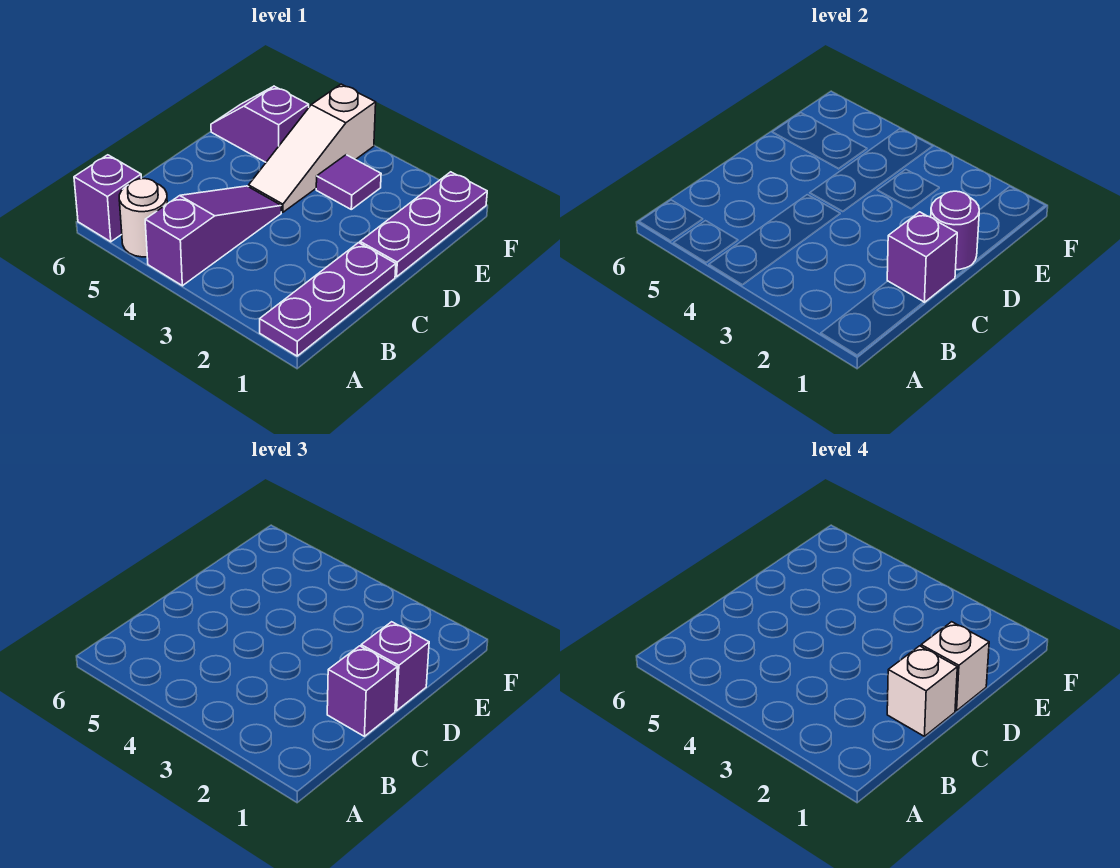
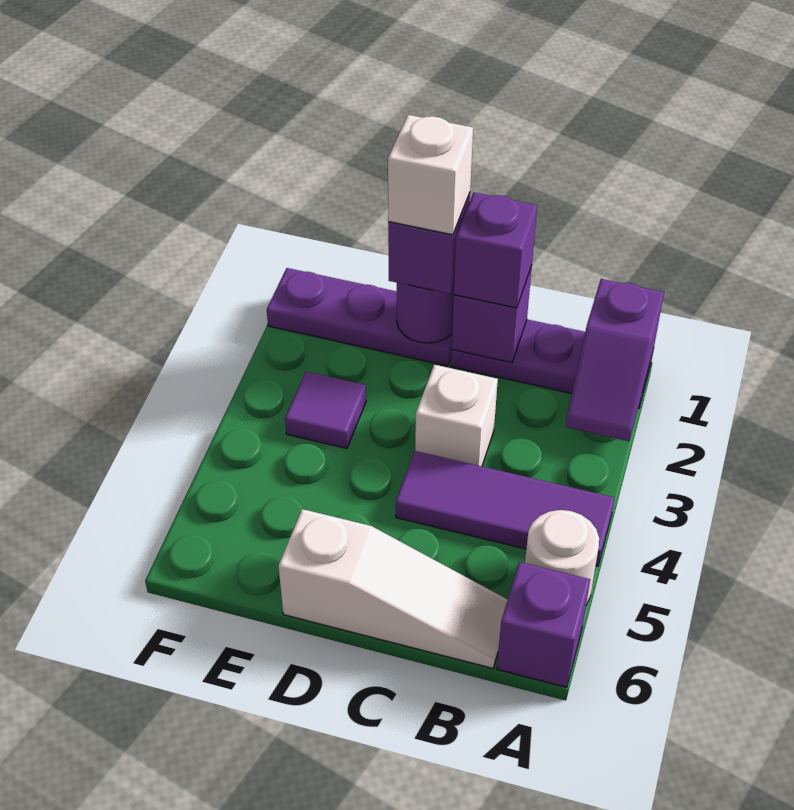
purple slope A4:C4 level 1 top A -> purple tile A4:C4 level 1
white brick C1 level 4 -> white brick C3 level 1
white slope D4:F4 level 1 top F -> white slope B6:D6 level 1 top D
purple slope E5:E6 level 1 top 5 -> purple slope A1:A2 level 2 top 1

